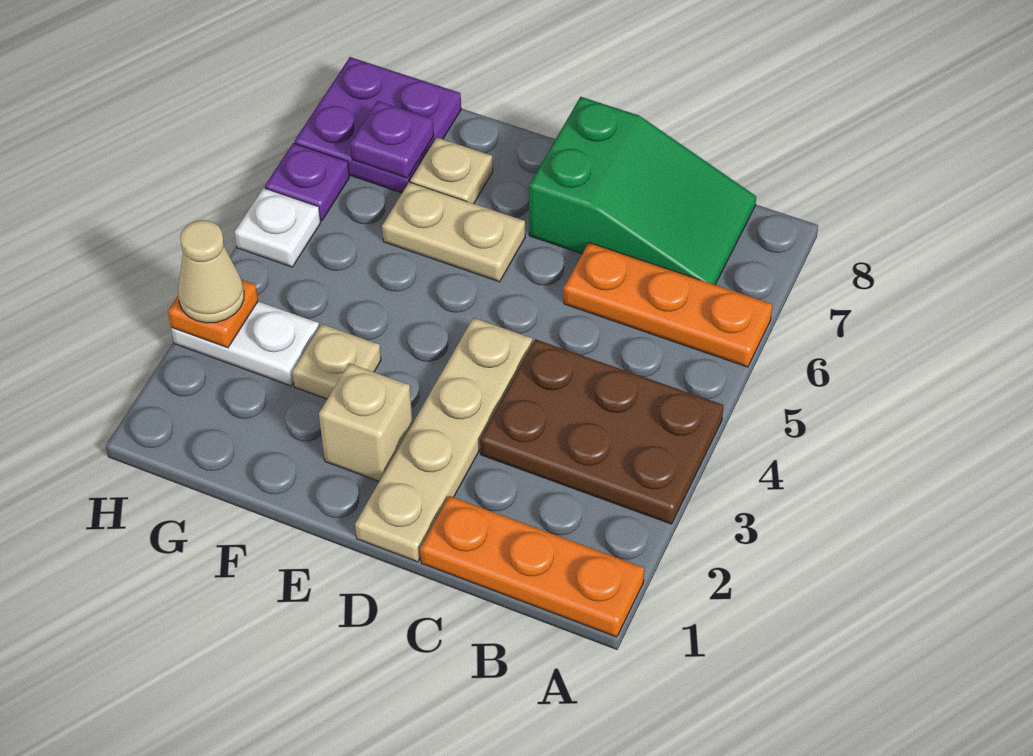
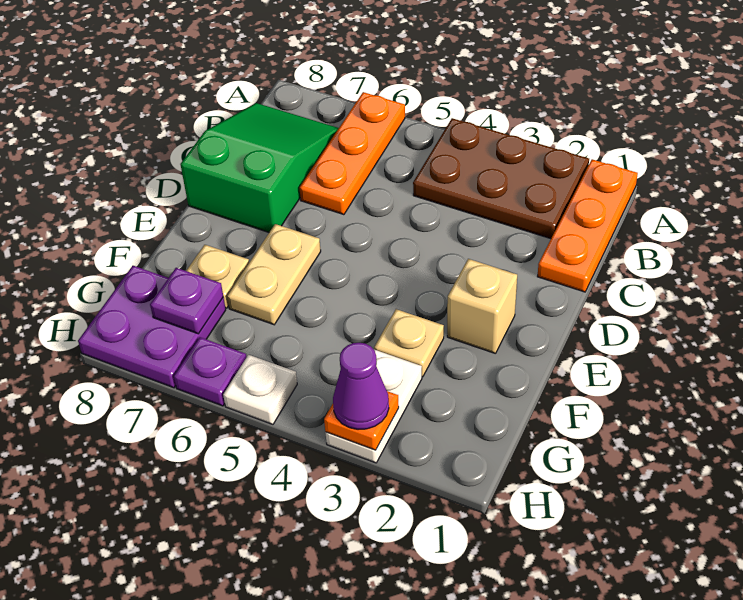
brown plate A3:C4 level 1 -> brown plate A2:B4 level 1
tan plate D1:D4 level 1 -> none
tan cone H3 level 3 -> purple cone H3 level 3

